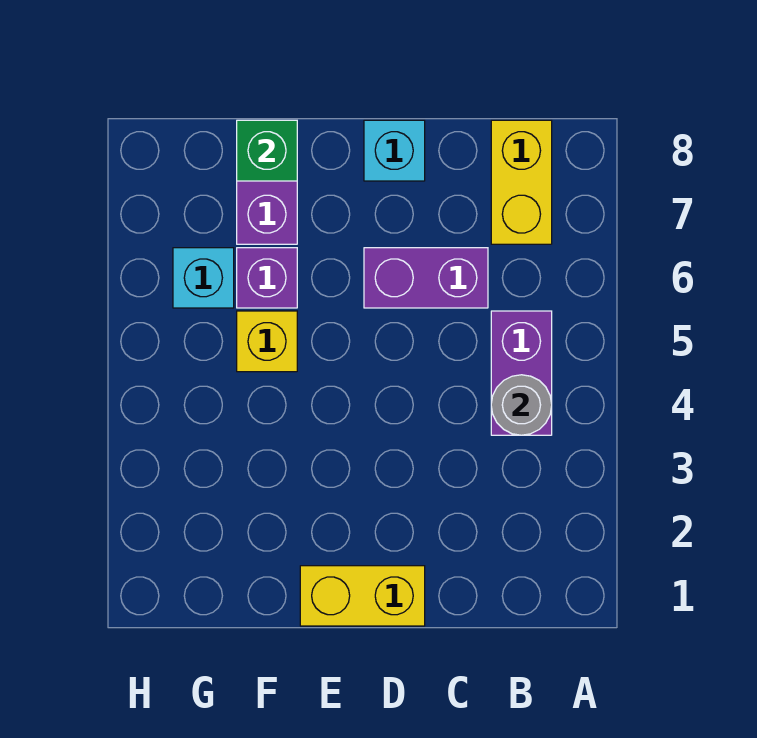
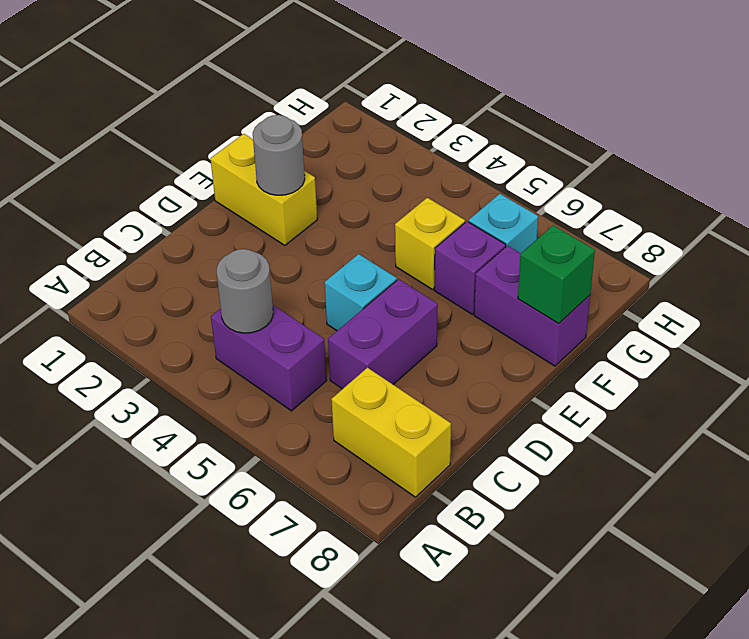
yellow brick D1:E1 level 1 -> yellow brick E1:E2 level 1
cyan brick D8 level 1 -> cyan brick D5 level 1
none -> grey round brick E2 level 2

